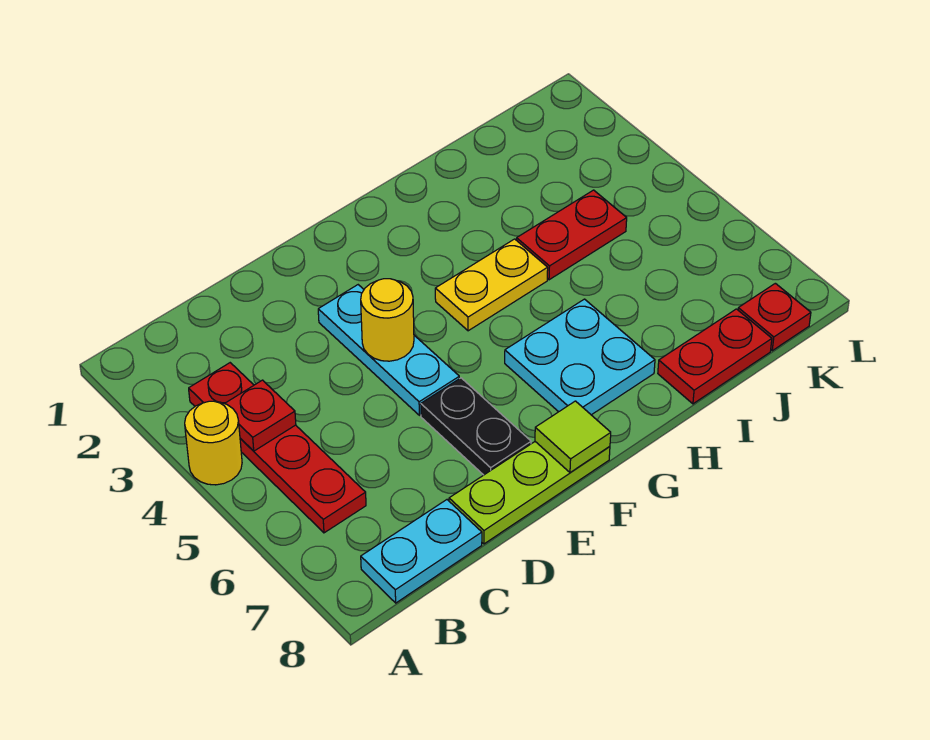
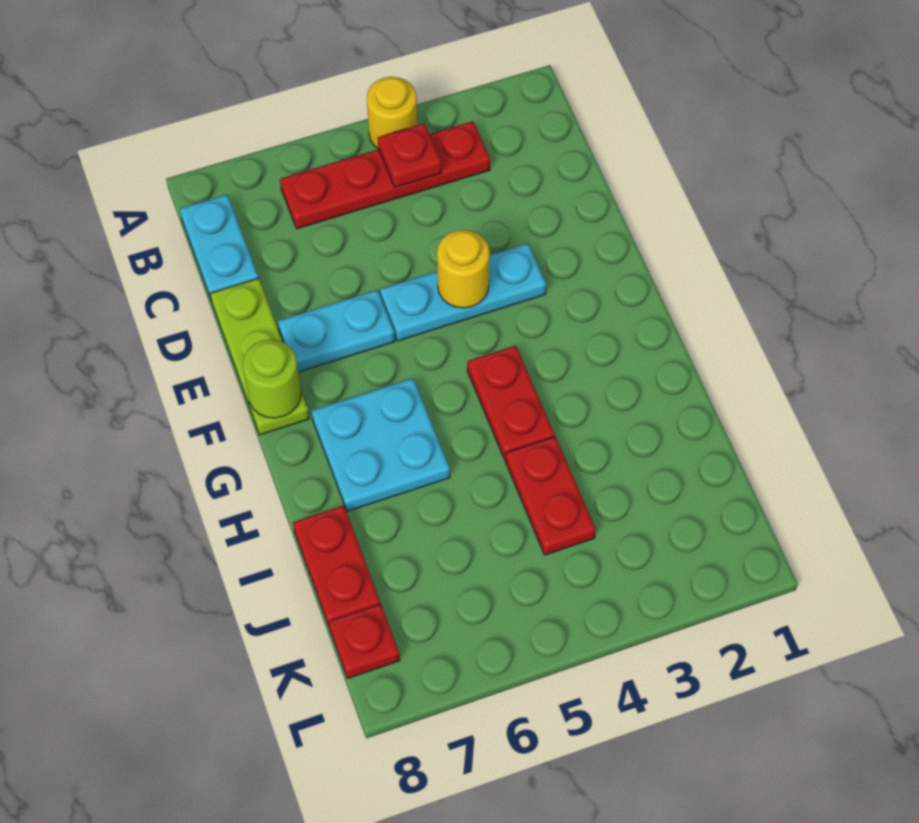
black plate E6:E7 level 1 -> cyan plate E6:E7 level 1
lime tile F8 level 2 -> lime round brick F8 level 2
yellow plate G4:H4 level 1 -> red plate G4:H4 level 1

